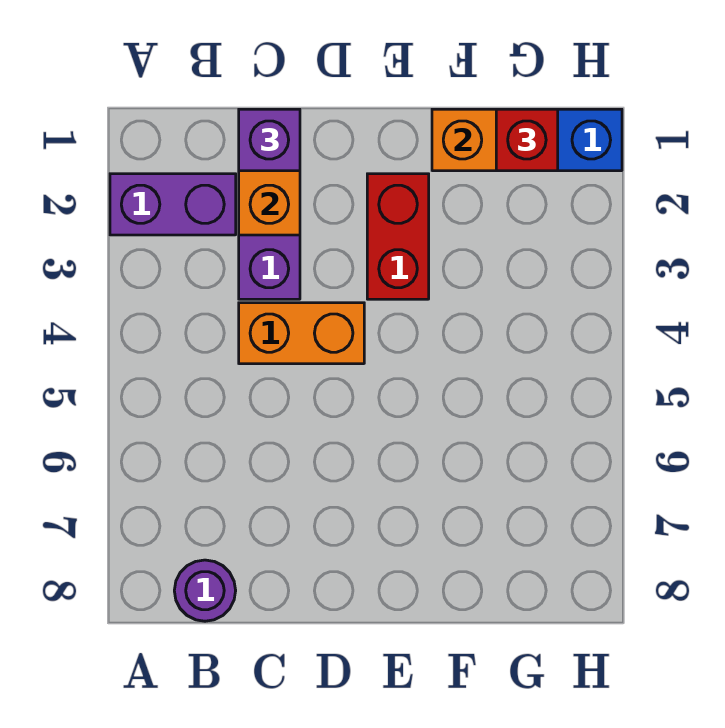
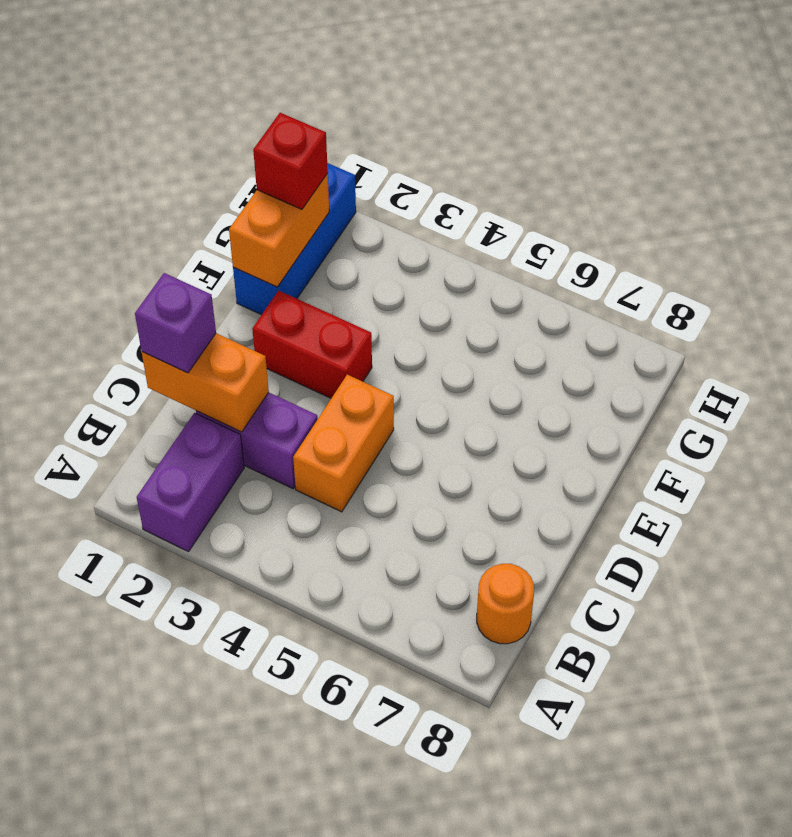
purple round brick B8 level 1 -> orange round brick B8 level 1

